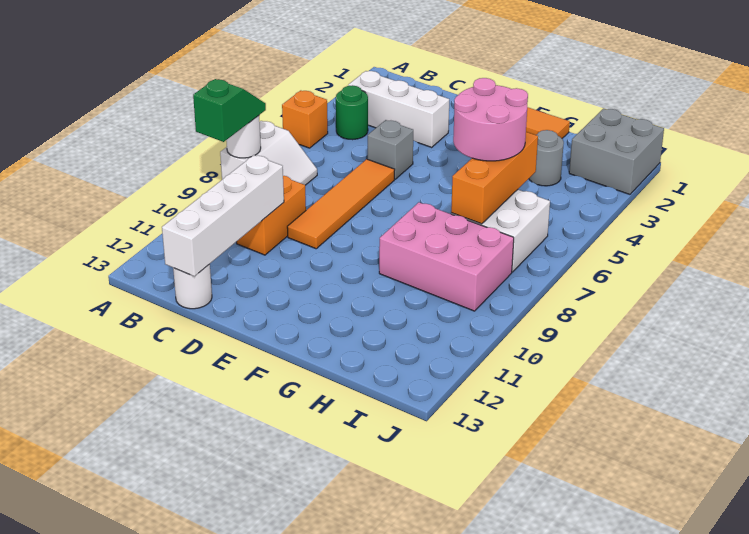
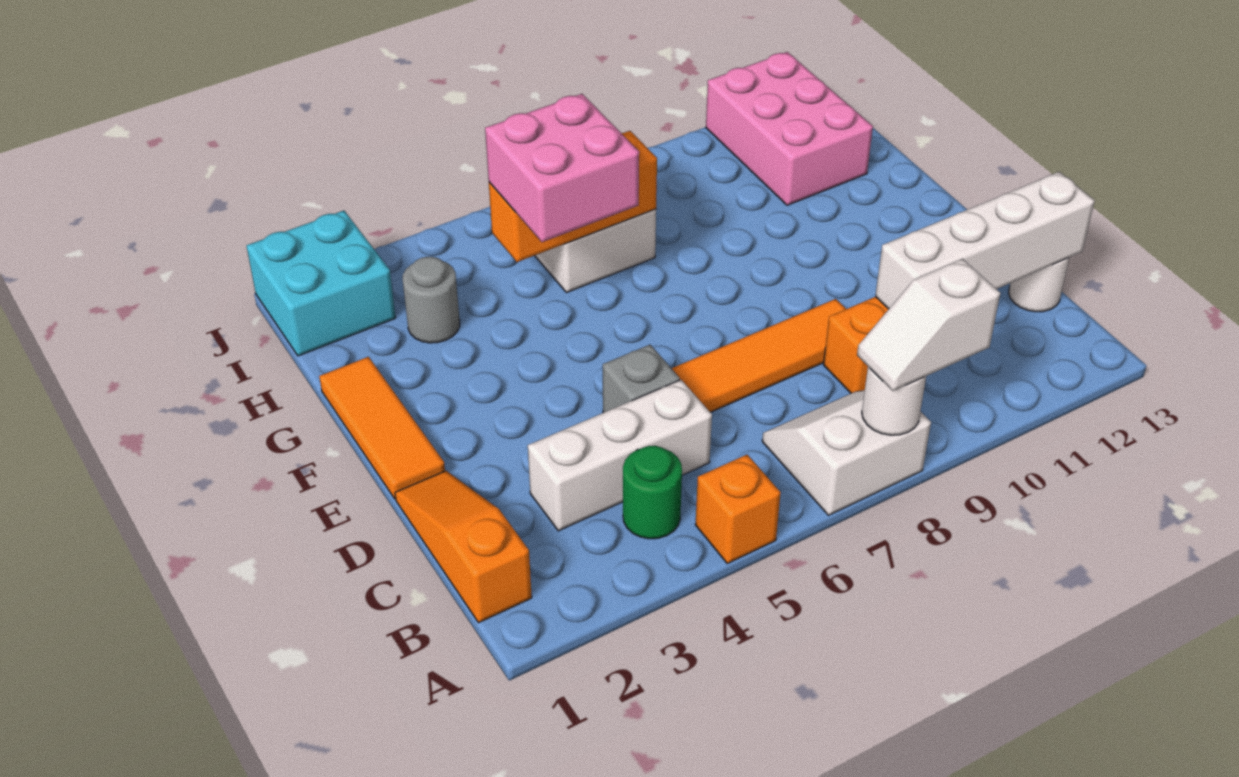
green slope A8:A9 level 3 top 9 -> white slope A8:A9 level 3 top 9
none -> orange slope B1:D1 level 1 top B
white brick B3:D3 level 1 -> white brick C3:C5 level 1
pink round brick G5:H6 level 3 -> pink brick G5:H6 level 3
pink brick G8:I9 level 1 -> pink brick H11:J12 level 1
grey brick I1:J2 level 1 -> cyan brick I1:J2 level 1

